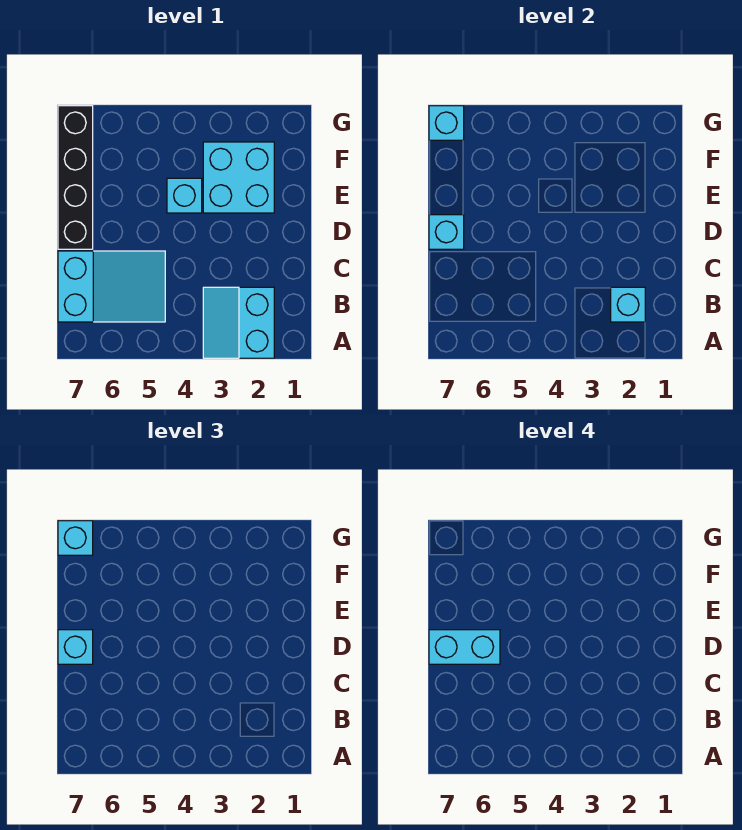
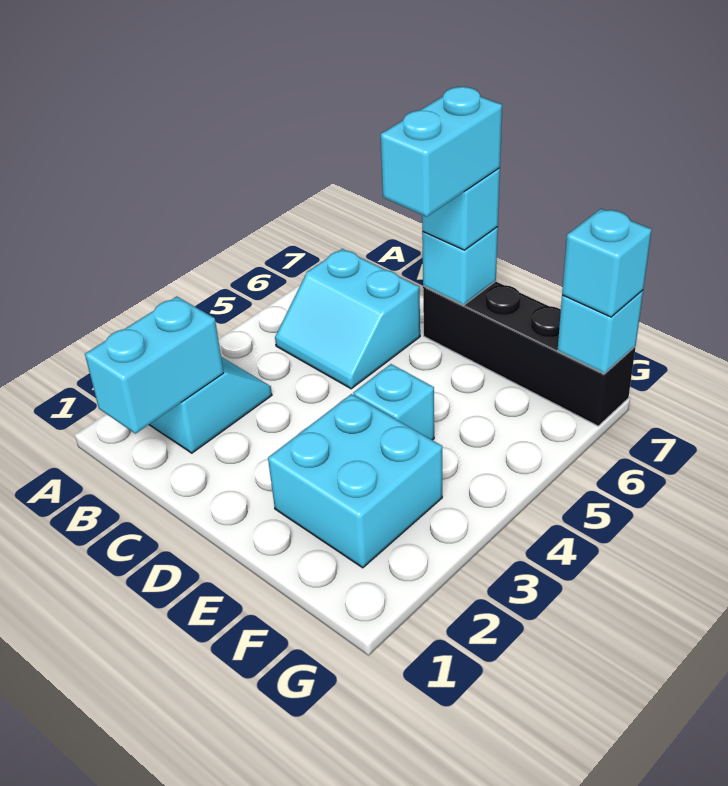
cyan brick B2 level 2 -> cyan brick B1:B2 level 2
cyan slope B5:C7 level 1 top 7 -> cyan slope B5:C6 level 1 top 6

